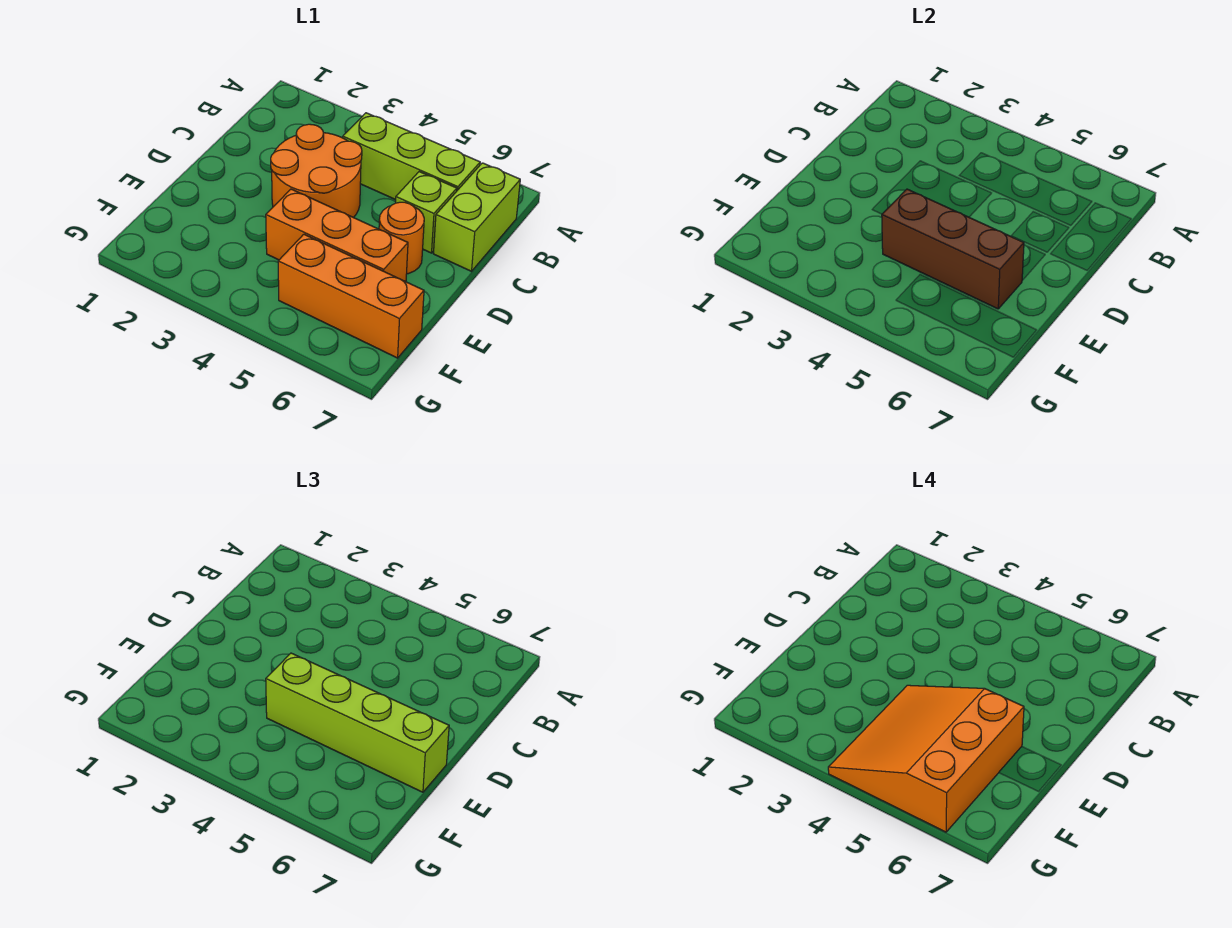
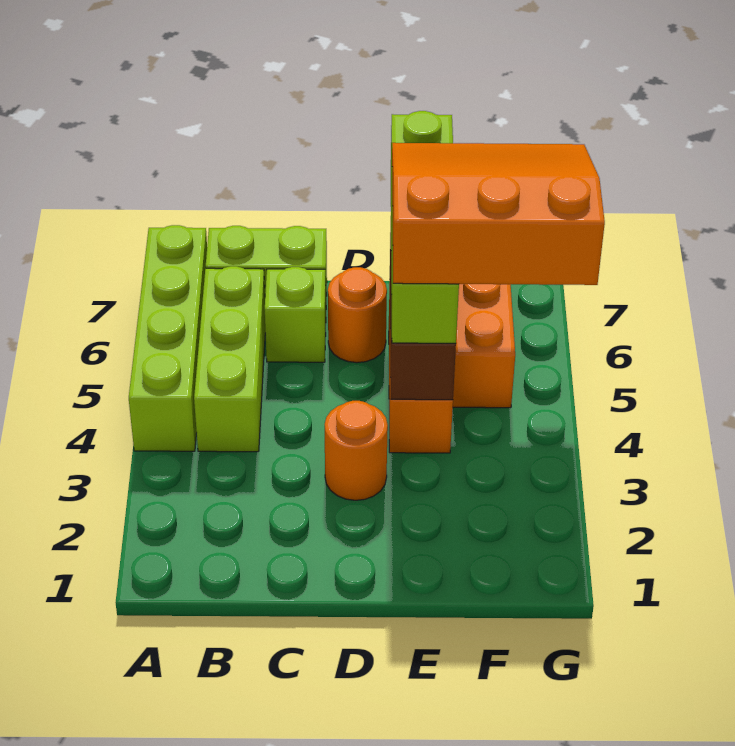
none -> lime brick A4:A7 level 1
orange round brick C3:D4 level 1 -> orange round brick D3 level 1
orange slope E4:G6 level 4 top 6 -> orange slope E4:G6 level 4 top 4

